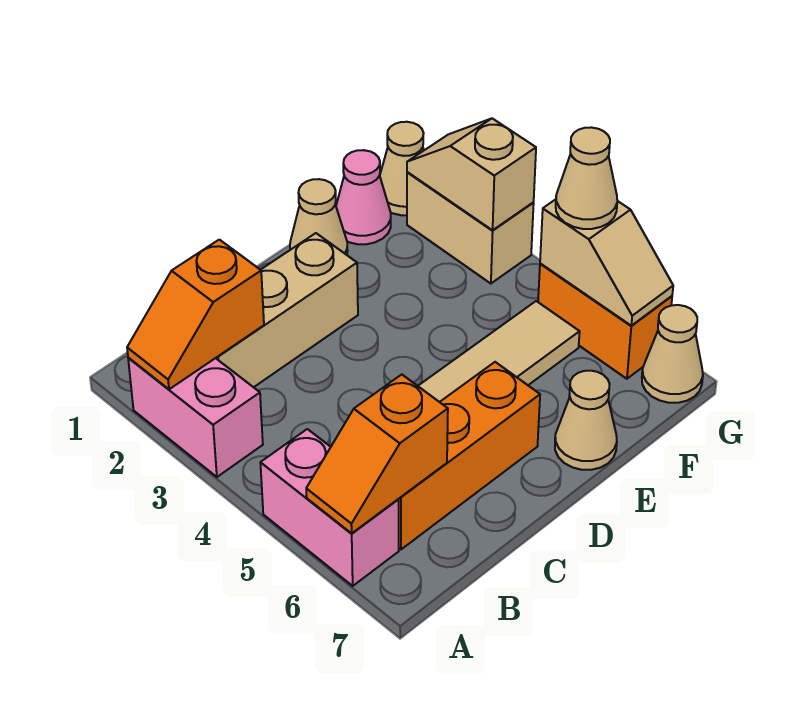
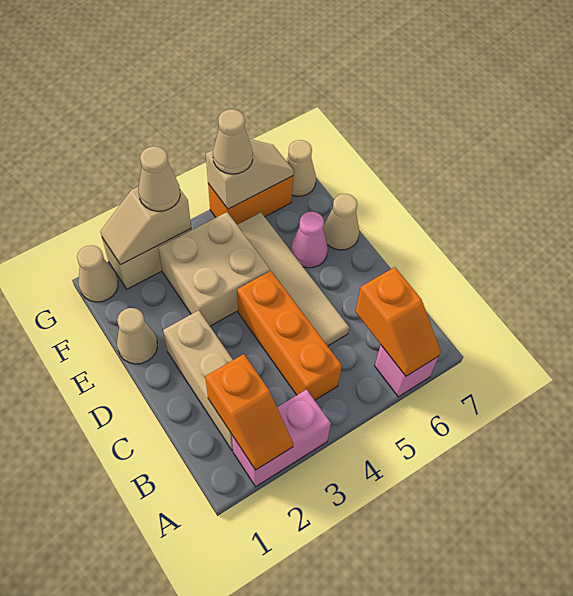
pink brick A5:A6 level 1 -> pink brick A6 level 1
orange brick B6:D6 level 1 -> orange brick B4:D4 level 1
none -> tan brick E3:F4 level 1
pink cone F1 level 1 -> pink cone E6 level 1
none -> tan cone G3 level 3

